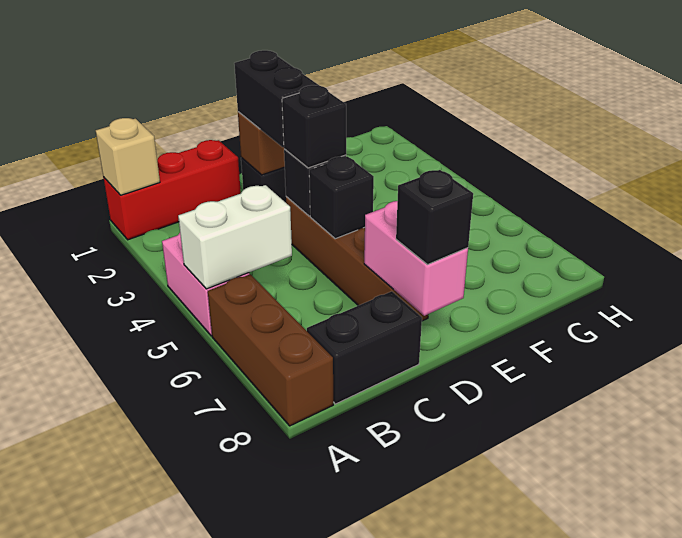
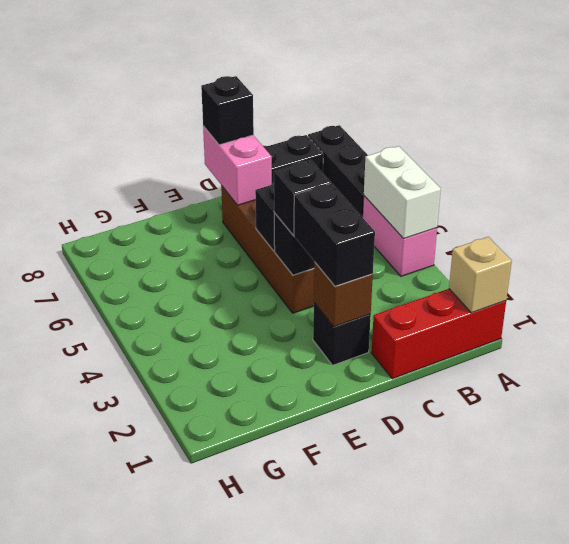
white brick A5:B5 level 2 -> white brick A4:A5 level 2
brown brick A6:A8 level 1 -> black brick A6:A8 level 1

